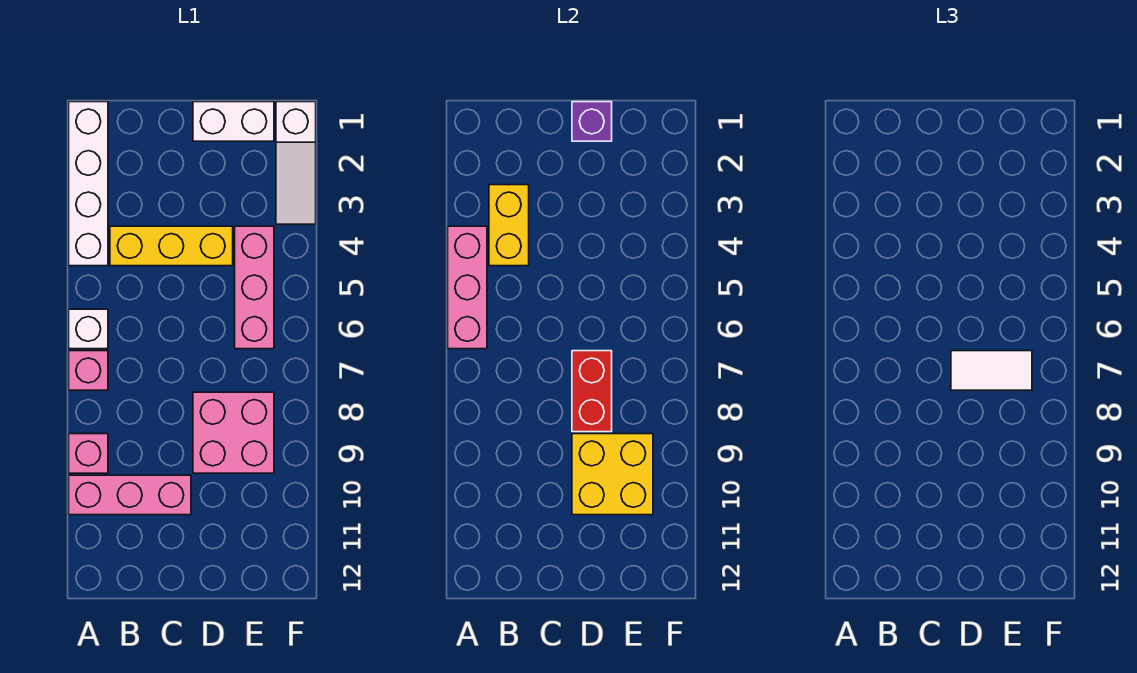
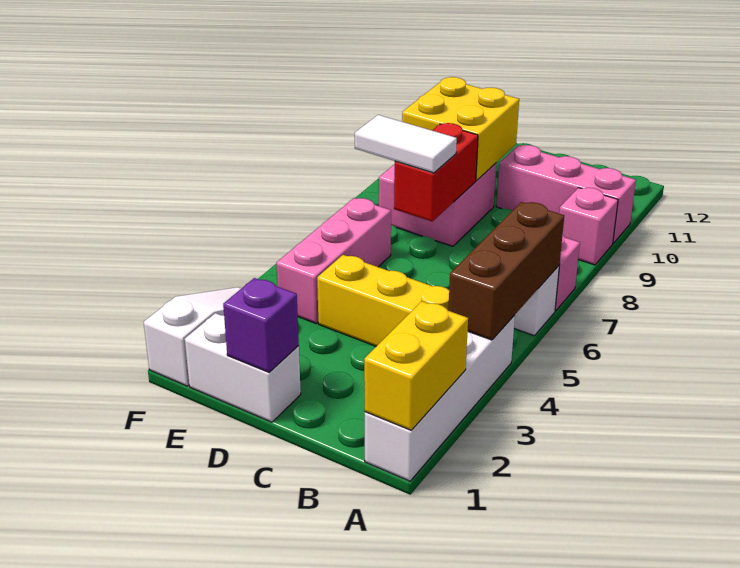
pink brick A4:A6 level 2 -> brown brick A4:A6 level 2
yellow brick B3:B4 level 2 -> yellow brick A1:A2 level 2

